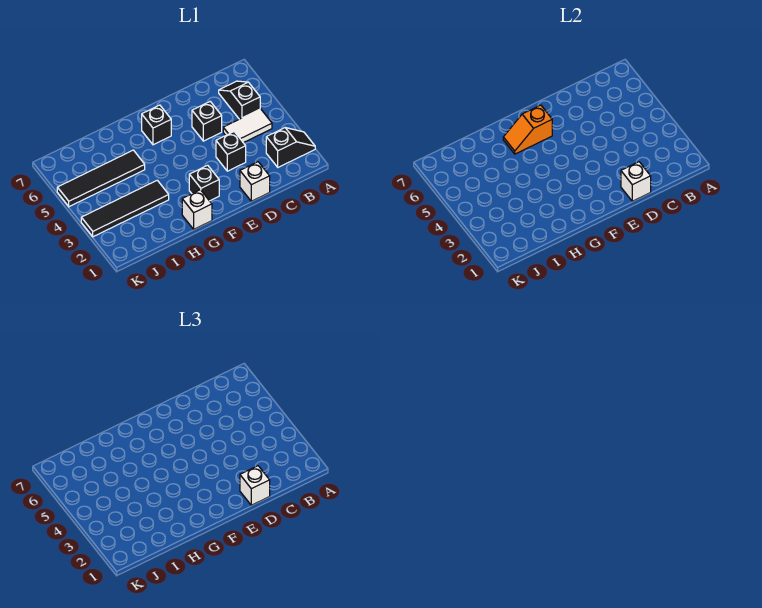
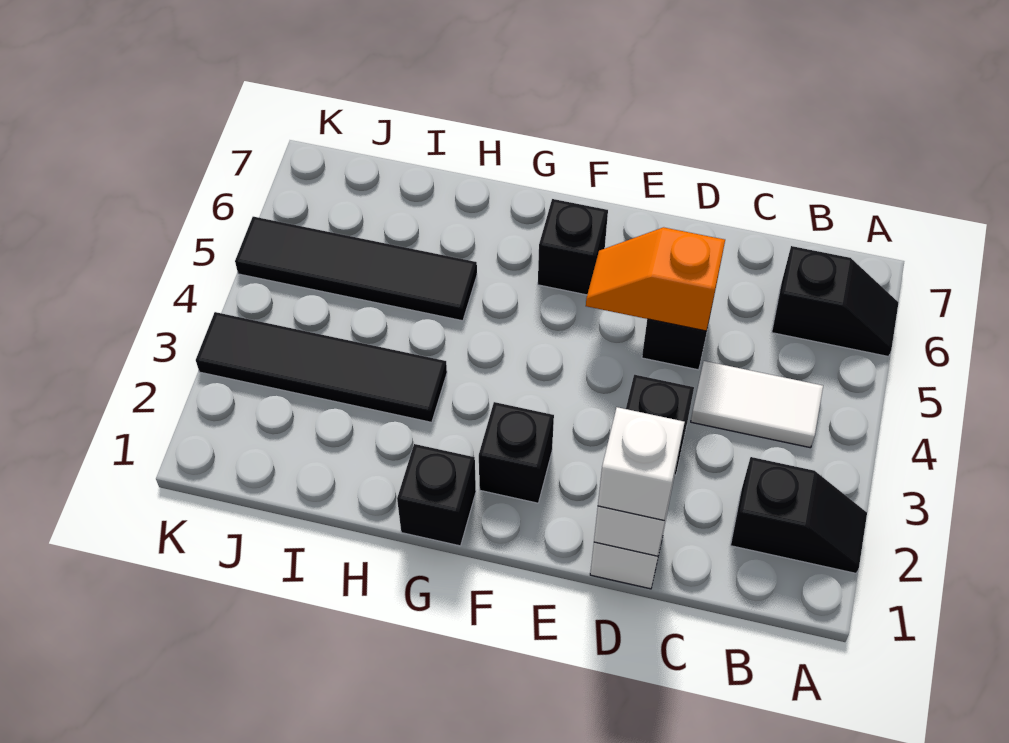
black slope B5:B6 level 1 top 5 -> black slope A6:B6 level 1 top B
orange slope F6:G6 level 2 top F -> orange slope D5:E5 level 2 top D
white brick G1 level 1 -> black brick G1 level 1

